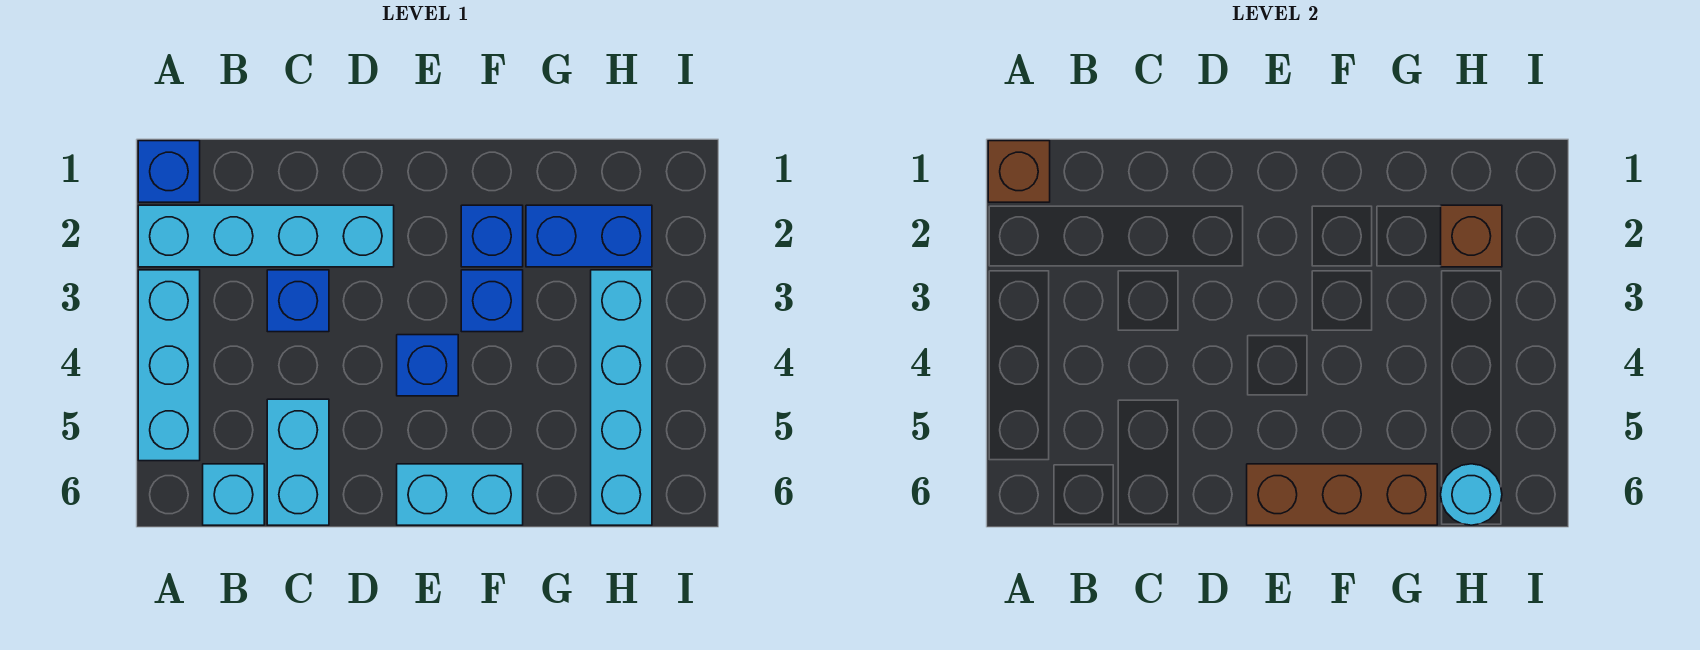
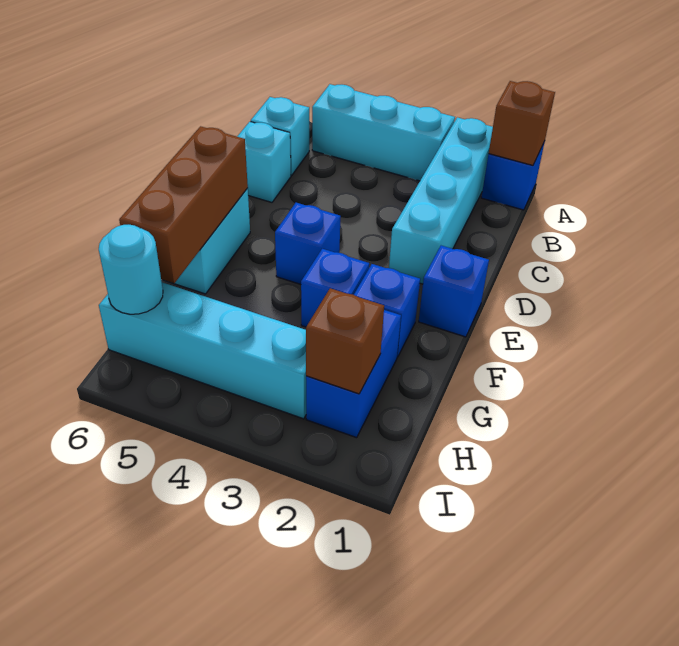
blue brick C3 level 1 -> blue brick E1 level 1
cyan brick C5:C6 level 1 -> cyan brick C6 level 1

